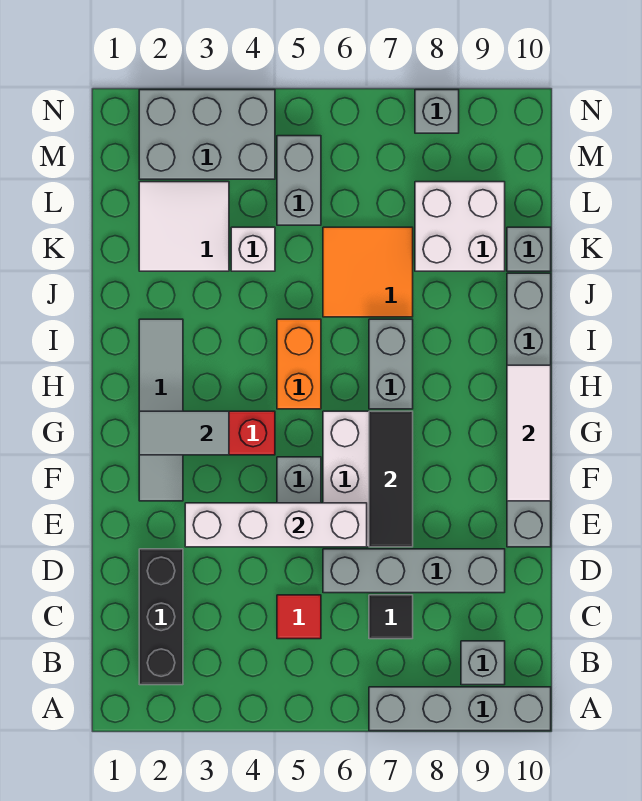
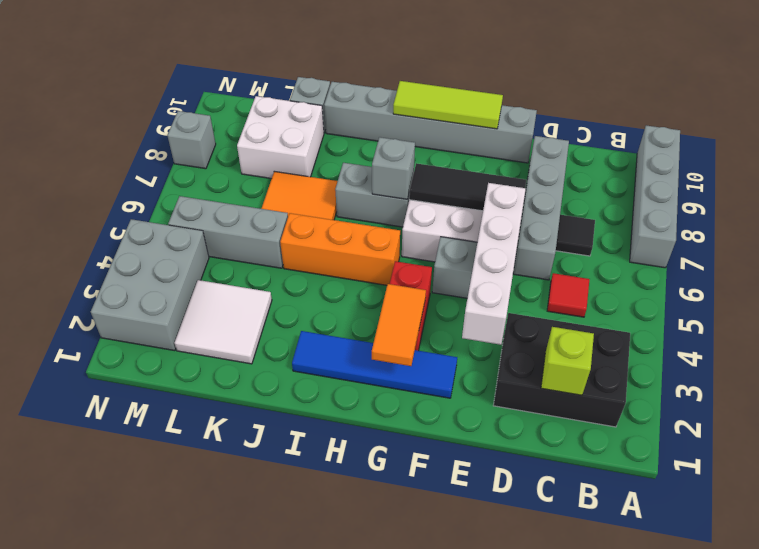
black brick B2:D2 level 1 -> black brick B2:D3 level 1
grey brick B9 level 1 -> grey brick H7 level 2
none -> lime brick C2 level 2
grey tile F2:I2 level 1 -> blue tile F2:I2 level 1
white tile F10:H10 level 2 -> lime tile F10:H10 level 2
grey tile G2:G3 level 2 -> orange tile G2:G3 level 2
orange brick H5:I5 level 1 -> orange brick H5:J5 level 1
white brick K4 level 1 -> none
grey brick L5:M5 level 1 -> grey brick K5:M5 level 1

